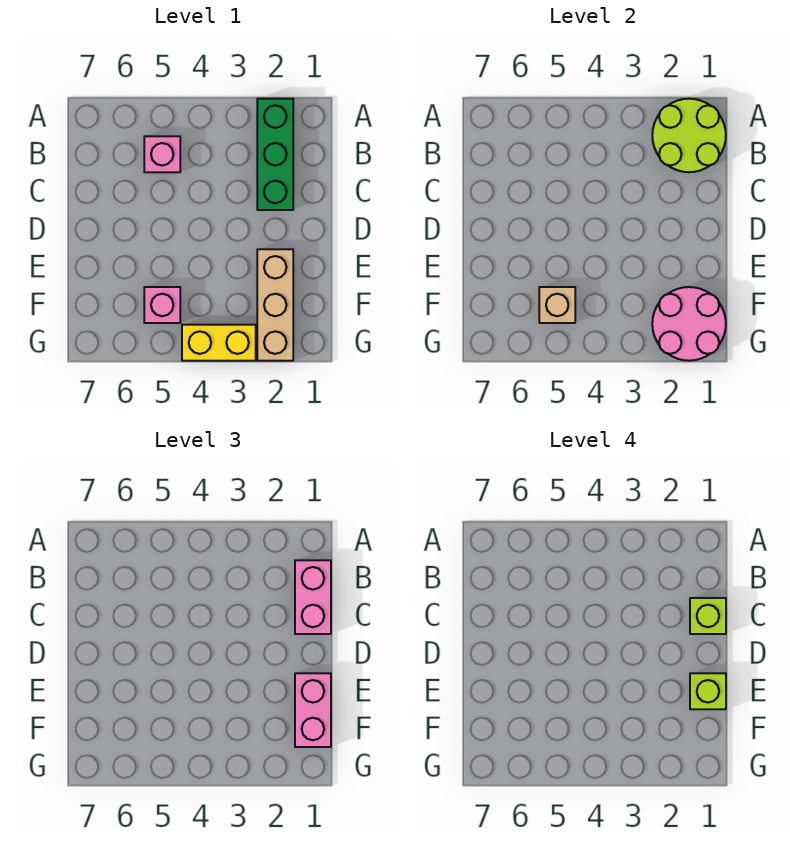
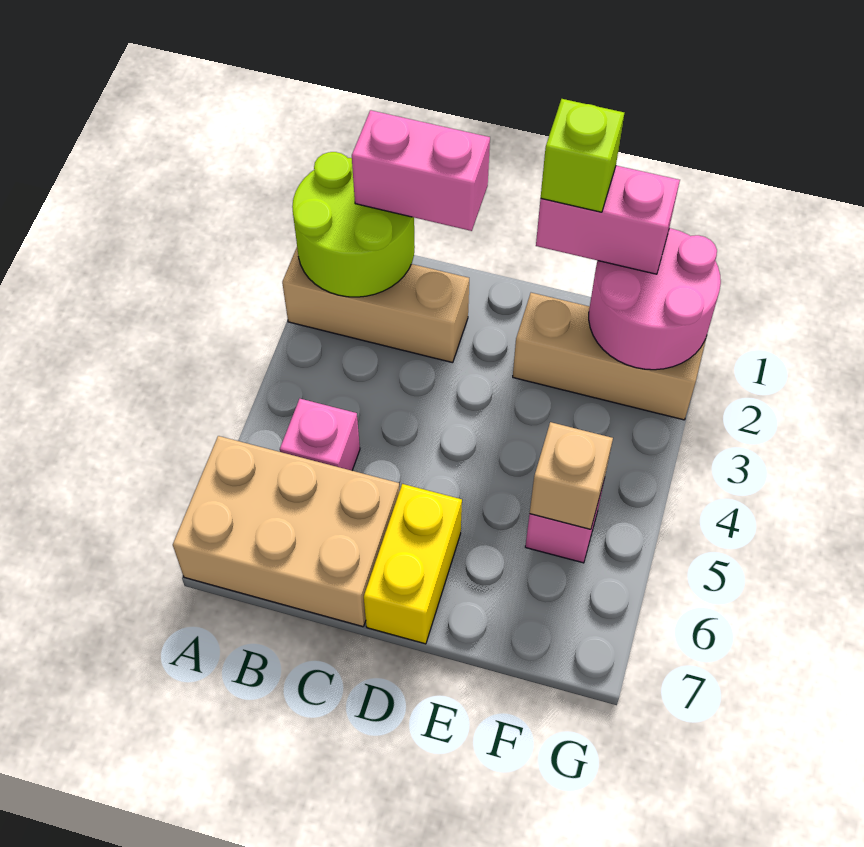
green brick A2:C2 level 1 -> tan brick A2:C2 level 1
none -> tan brick A6:C7 level 1
lime brick C1 level 4 -> none
yellow brick G3:G4 level 1 -> yellow brick D6:D7 level 1

